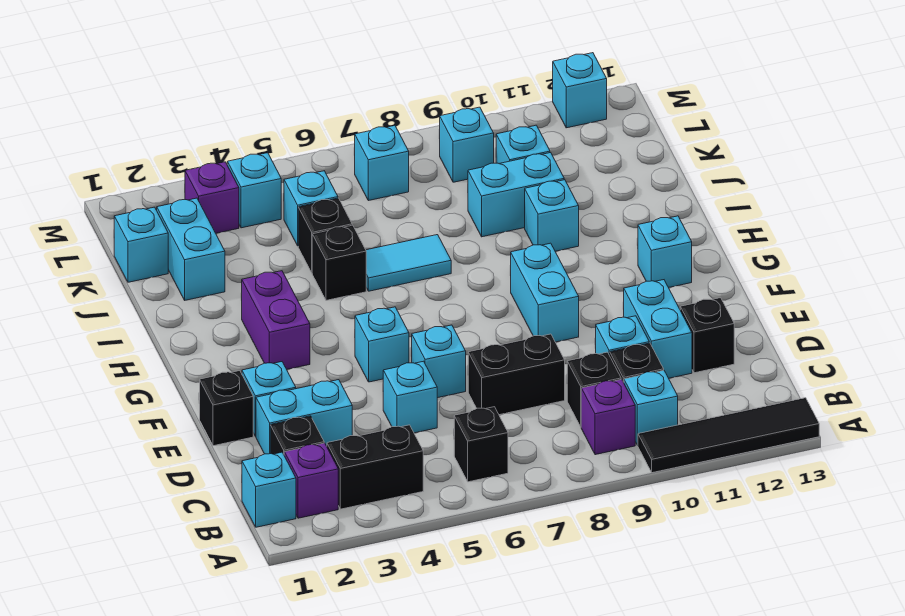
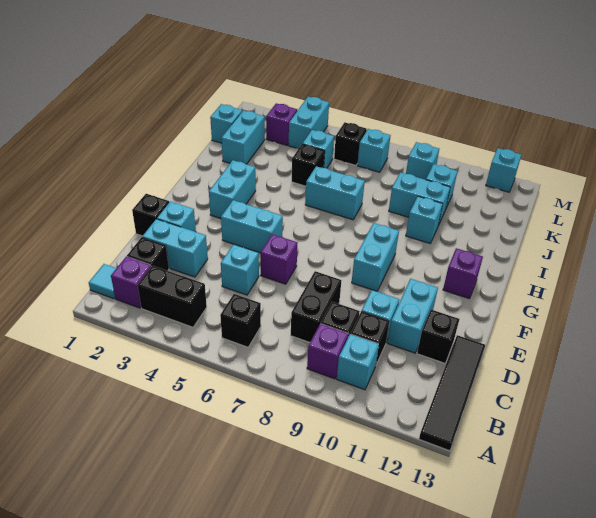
black tile A10:A13 level 1 -> black tile A13:D13 level 1
cyan brick B1 level 1 -> cyan tile B1 level 1
black brick D7:D8 level 1 -> black brick C8:D8 level 1
cyan brick E6 level 1 -> purple brick E6 level 1
cyan brick F5 level 1 -> cyan brick F4:F5 level 1
purple brick G3:H3 level 1 -> cyan brick G3:H3 level 1
cyan brick G12 level 1 -> purple brick G12 level 1
black brick I5 level 1 -> black brick L6 level 1
cyan tile I6:I7 level 1 -> cyan brick I6:I7 level 1
cyan brick L4 level 1 -> cyan brick L4:M4 level 1

